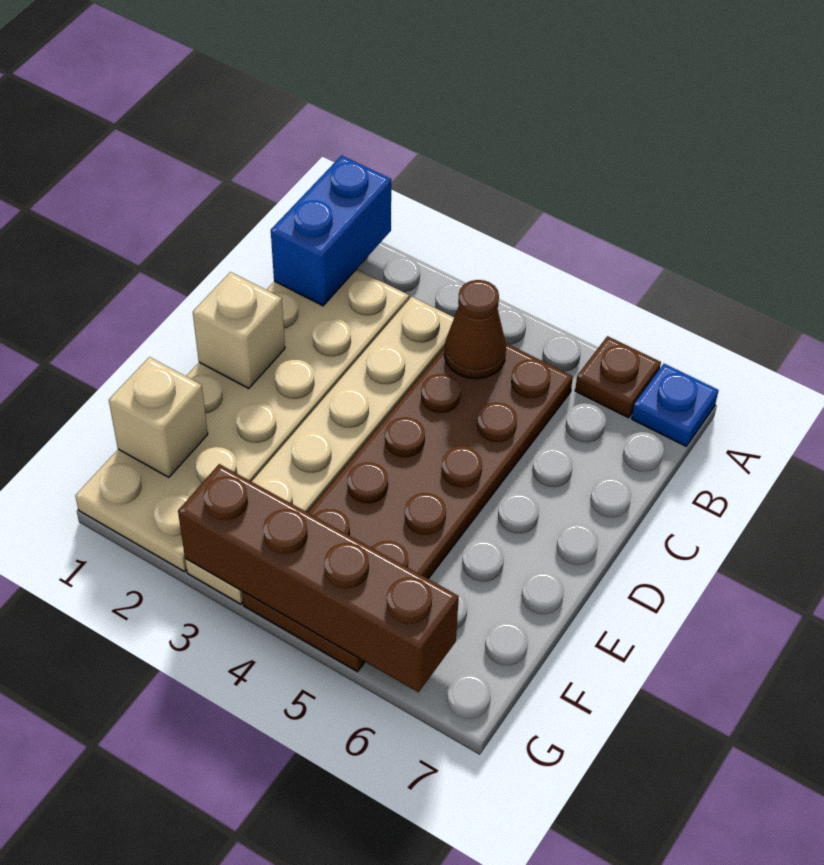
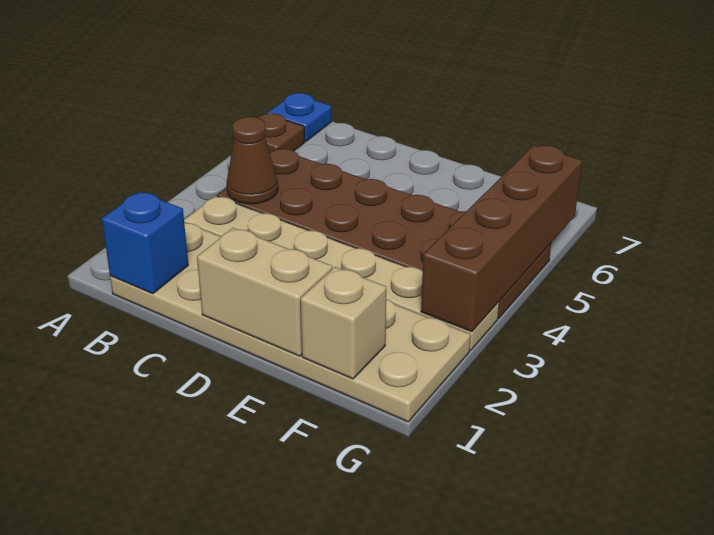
blue brick A1:B1 level 2 -> blue brick B1 level 2
tan brick D1 level 2 -> tan brick D1:E1 level 2

